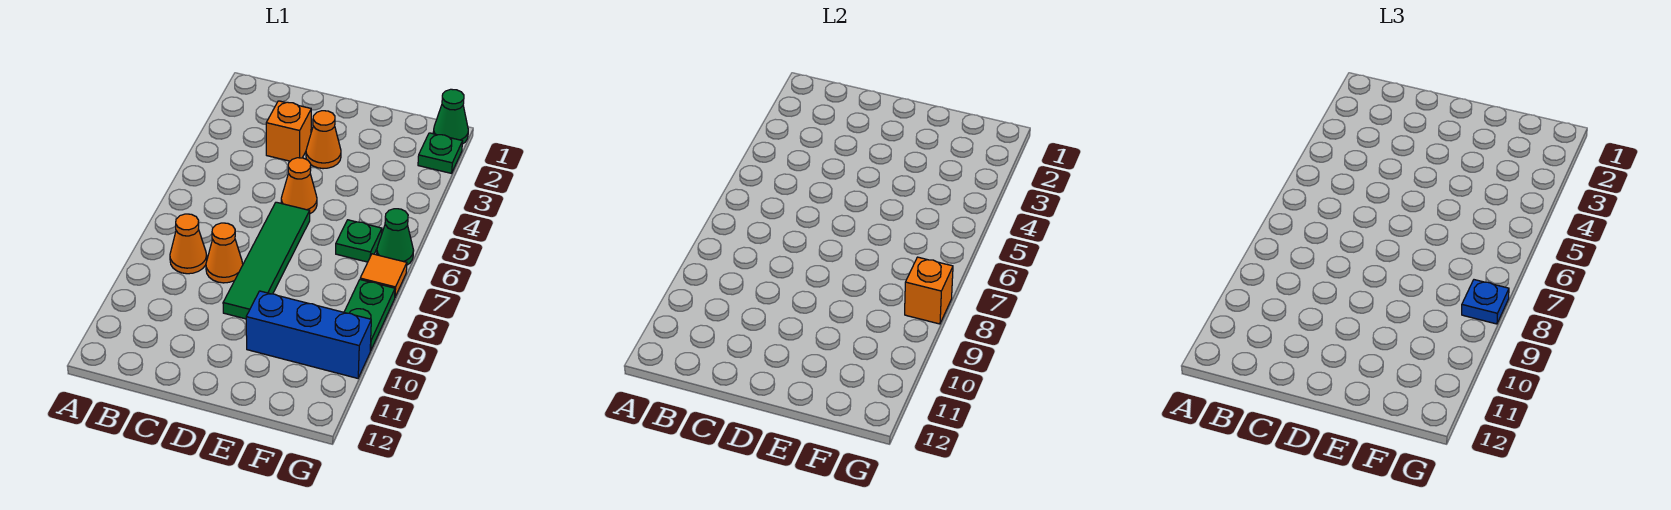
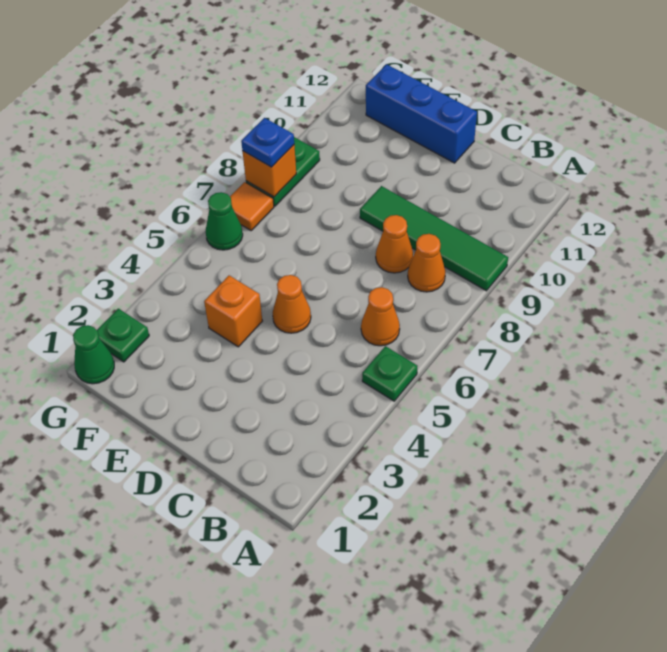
orange brick C3 level 1 -> orange brick E4 level 1
orange cone D3 level 1 -> orange cone B6 level 1
green tile D6:D9 level 1 -> green tile A9:D9 level 1
blue brick E10:G10 level 1 -> blue brick D12:F12 level 1
green plate F6 level 1 -> green plate A5 level 1

